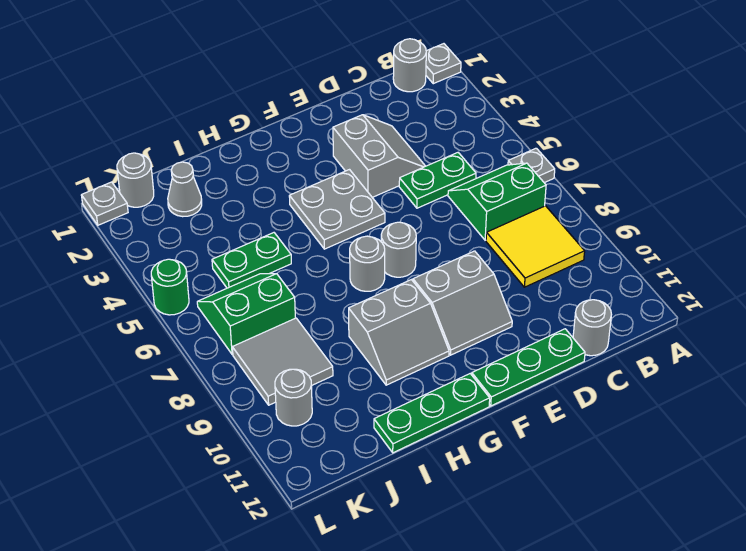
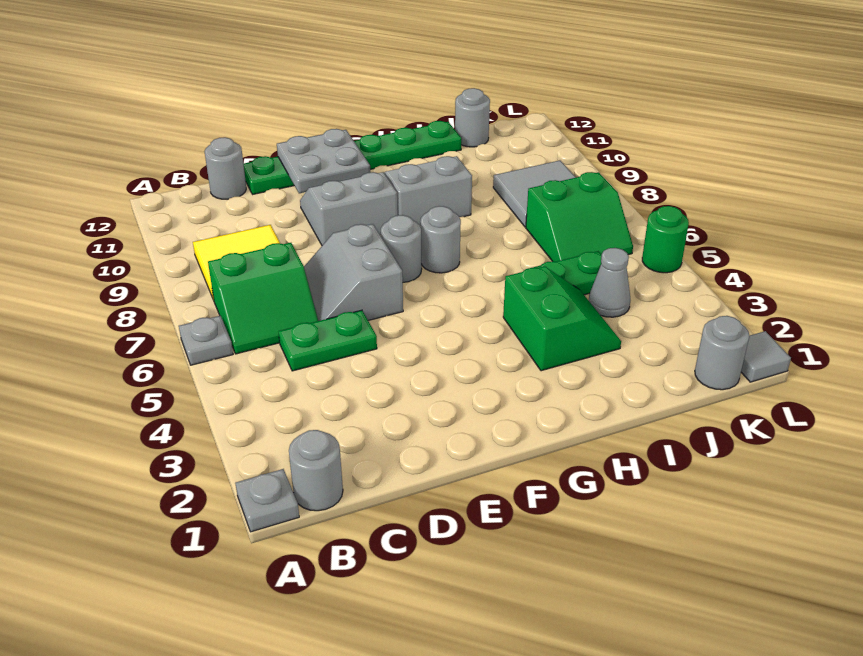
grey slope D3:E4 level 1 top E -> grey slope D6:E7 level 1 top E
grey plate F4:G5 level 1 -> grey plate E11:F12 level 2
none -> green slope H3:I4 level 1 top H
grey cone J2 level 1 -> grey cone J4 level 1
grey round brick K10 level 1 -> grey round brick J12 level 1
grey plate L1 level 1 -> grey tile L1 level 1

